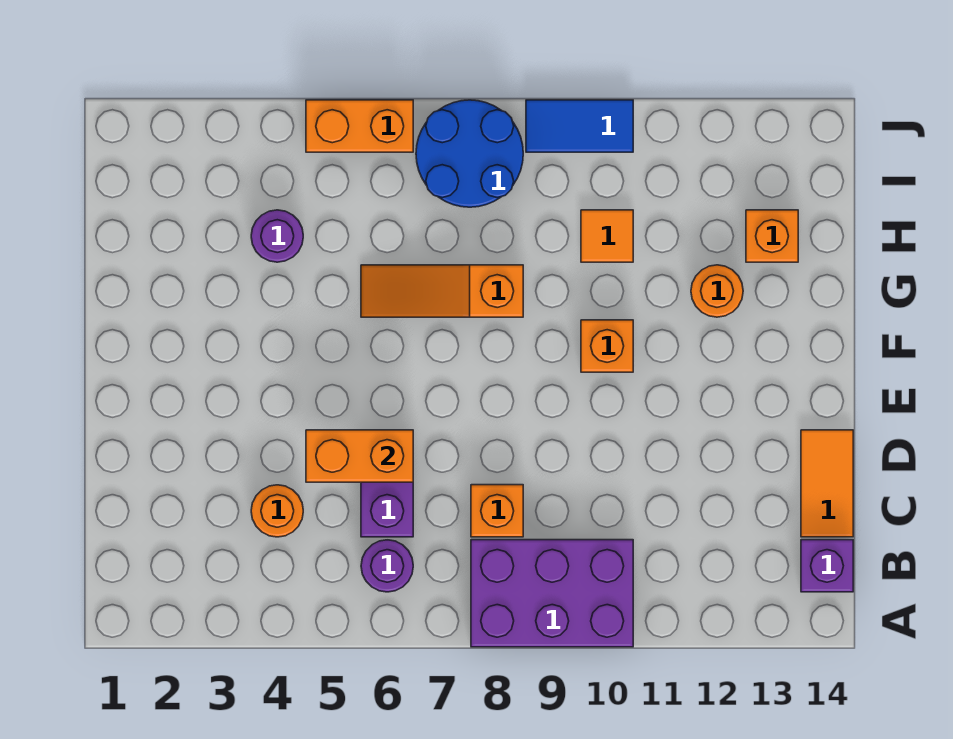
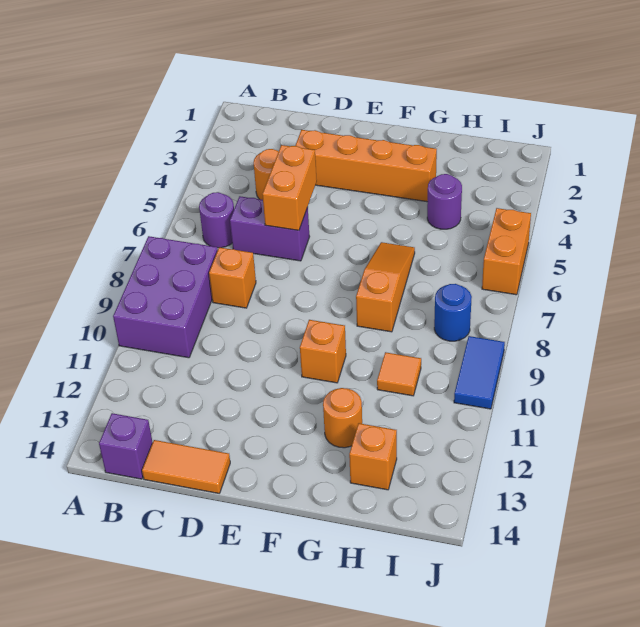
none -> orange brick D3:G3 level 1
blue round brick I7:J8 level 1 -> blue round brick I8 level 1

